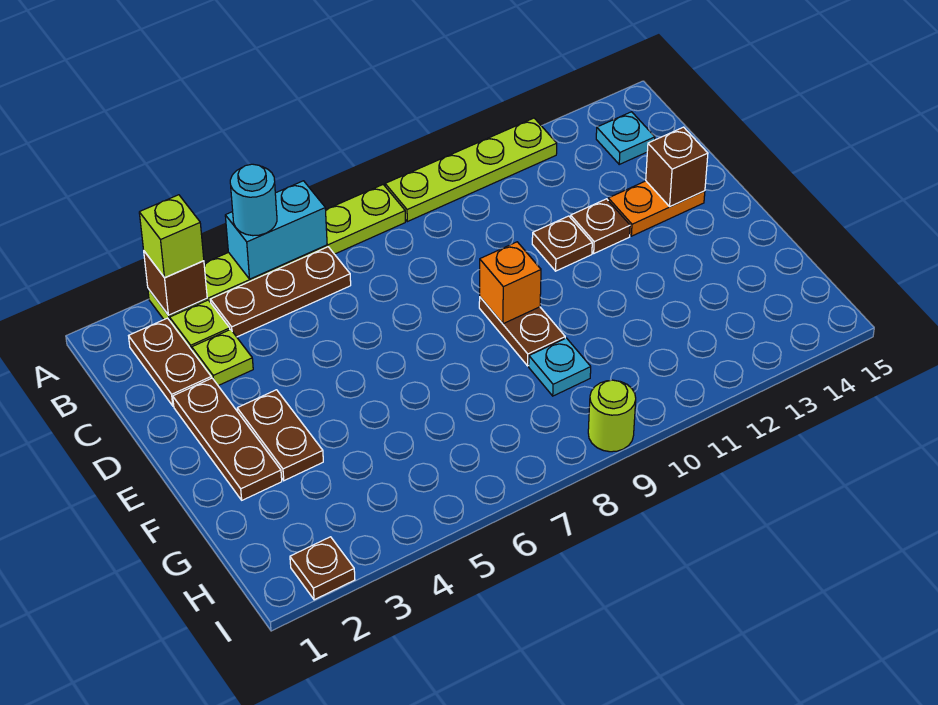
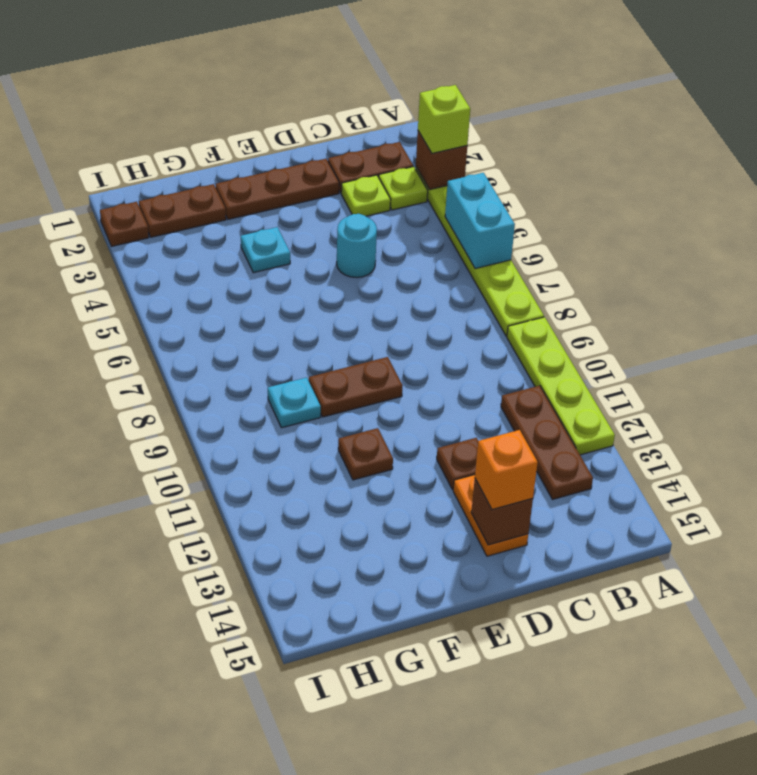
cyan round brick A5 level 3 -> cyan round brick D5 level 1
brown plate B4:B6 level 1 -> brown plate B11:B13 level 1
cyan plate B14 level 1 -> cyan plate F4 level 1
brown plate D11 level 1 -> brown plate F11 level 1
brown plate E3:F3 level 1 -> brown plate G2:H2 level 1
orange brick E9 level 2 -> orange brick D14 level 3
lime round brick I9 level 1 -> none

